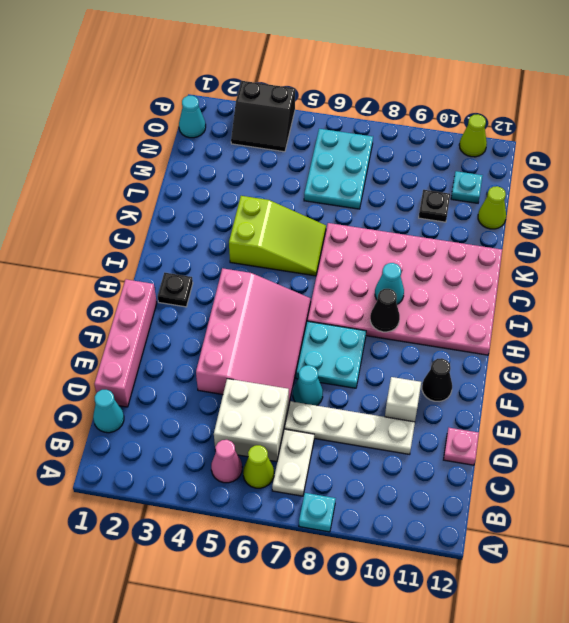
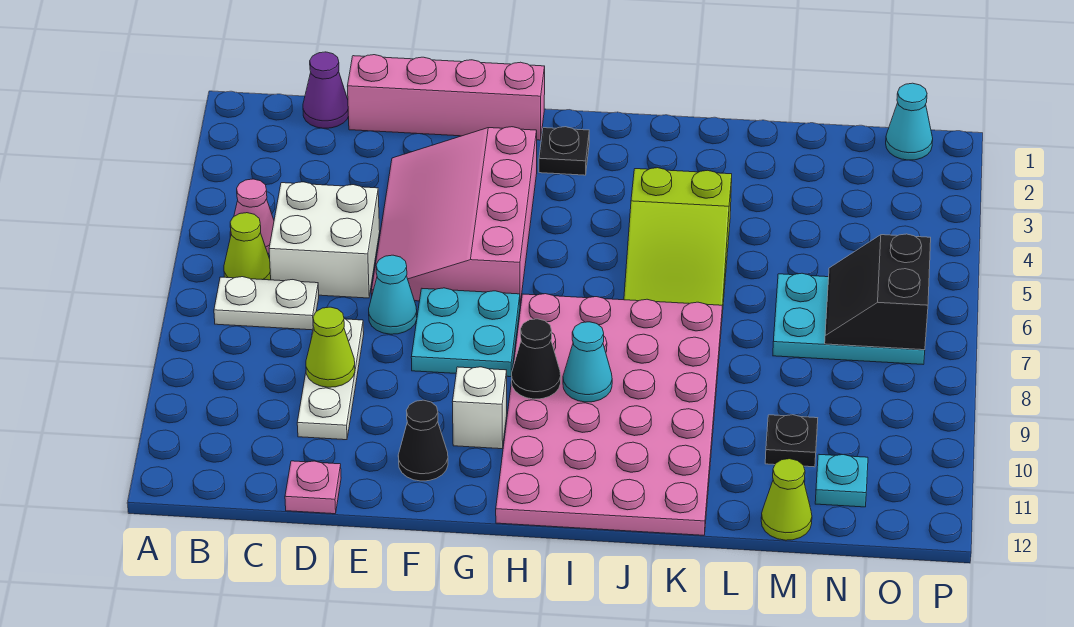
cyan plate A8 level 1 -> none
cyan cone C1 level 1 -> purple cone C1 level 1
white plate D7:D10 level 1 -> white plate D8:D10 level 1
pink slope E4:H6 level 1 top 4 -> pink slope E3:G6 level 1 top G
white brick E10 level 1 -> white brick G10 level 1
black slope O3:P4 level 1 top P -> black slope N6:O7 level 2 top O
lime cone P11 level 1 -> lime cone D9 level 2

